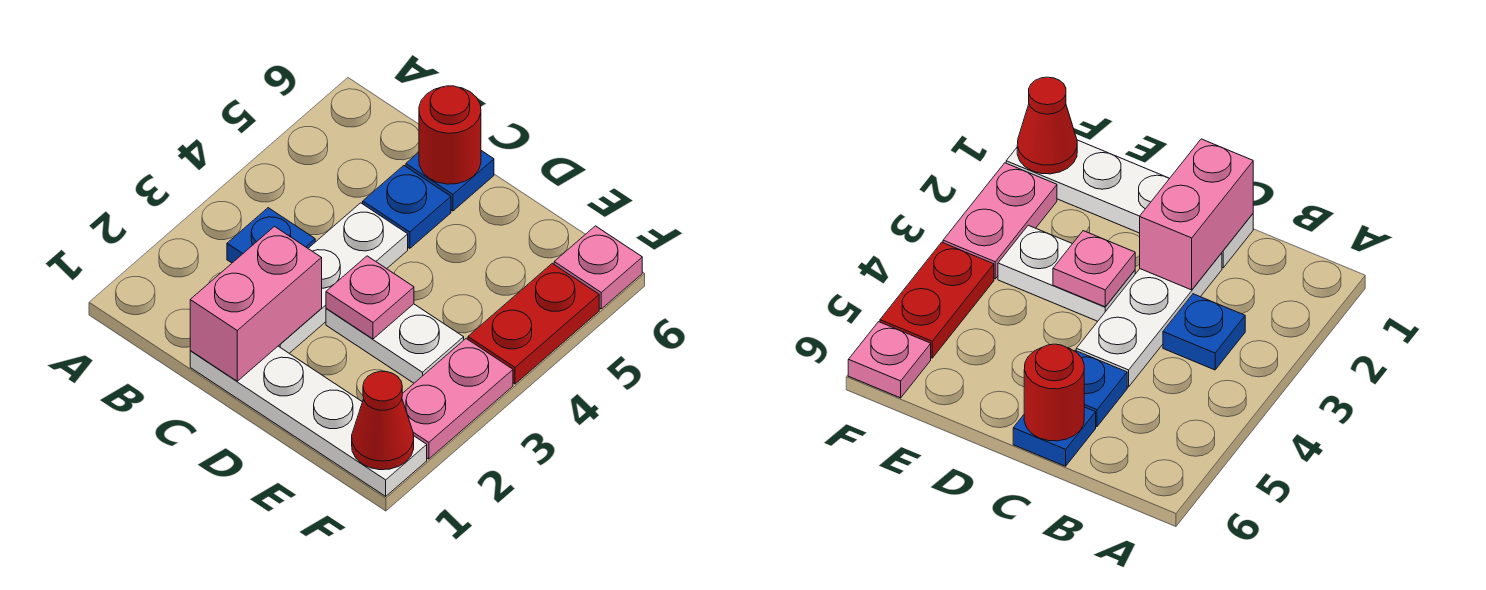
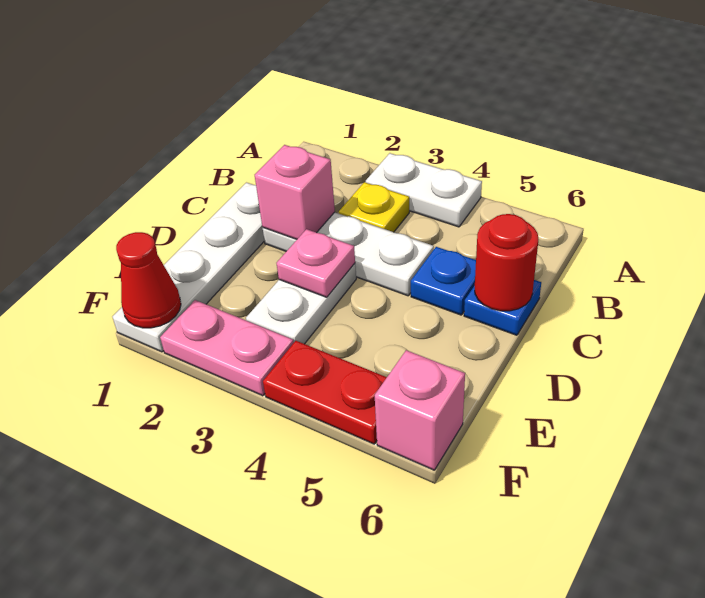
none -> white plate A3:A4 level 1
blue plate B3 level 1 -> yellow plate B3 level 1
pink brick C1:C2 level 2 -> pink brick C2 level 2
pink plate F6 level 1 -> pink brick F6 level 1

